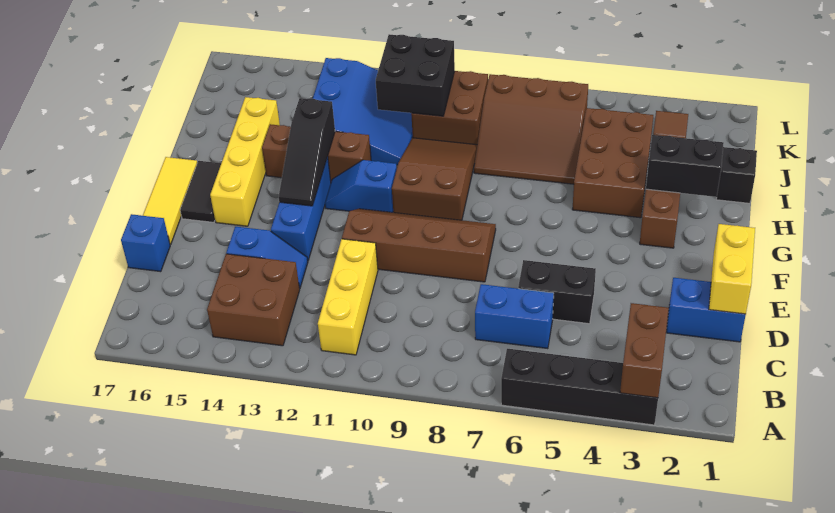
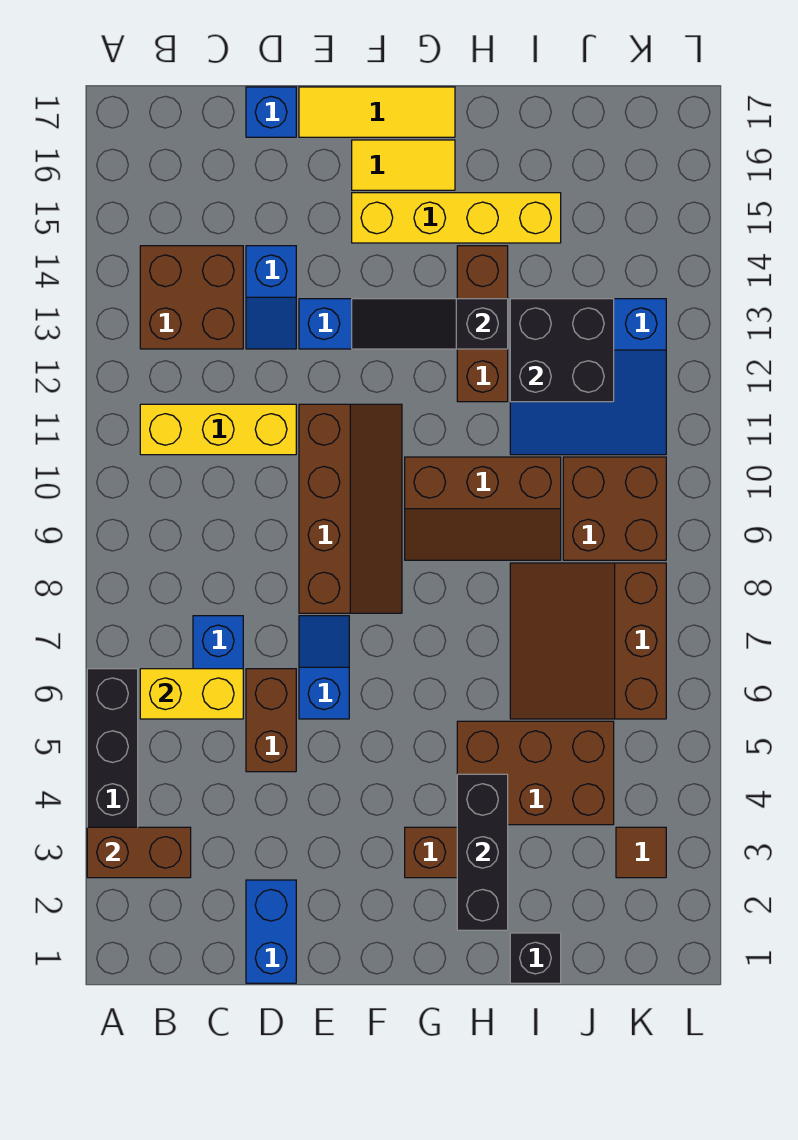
yellow brick D1:E1 level 2 -> yellow brick B6:C6 level 2
black brick D5:D6 level 1 -> brown brick D5:D6 level 1
black tile F16:G16 level 1 -> yellow tile F16:G16 level 1
brown slope G9:I10 level 1 top G -> brown slope G9:I10 level 1 top 10
blue slope G11:G12 level 1 top 11 -> blue slope E6:E7 level 1 top 6
black brick H2:H3 level 2 -> black brick H2:H4 level 2
black brick J10:K11 level 2 -> black brick I12:J13 level 2

